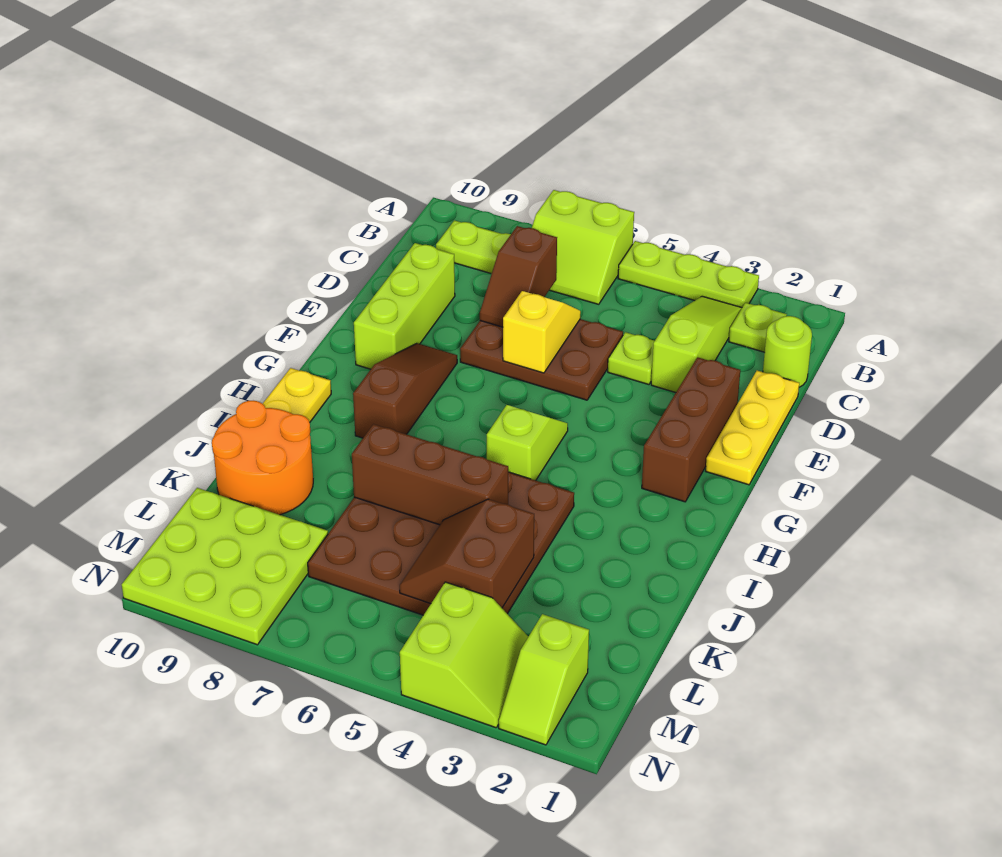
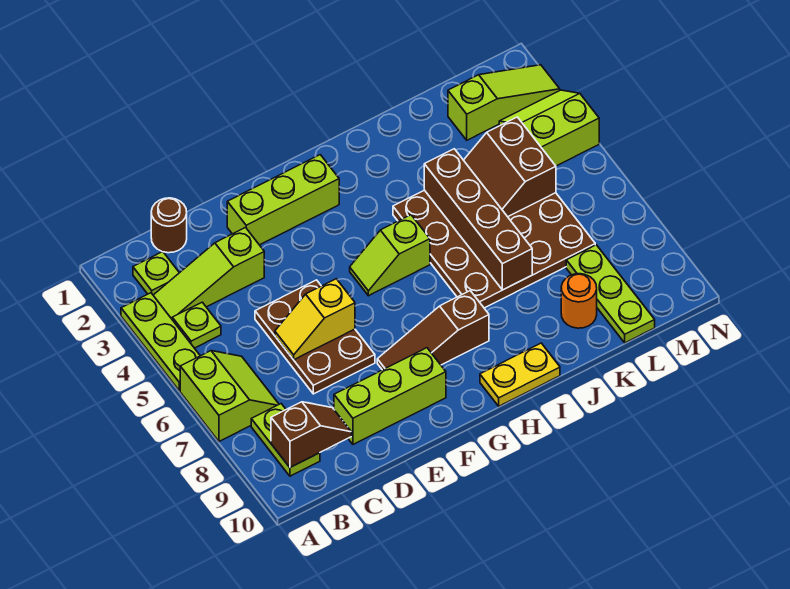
lime round brick C1 level 1 -> brown round brick C1 level 1
brown slope C7:D7 level 2 top C -> brown slope B9:C9 level 2 top B
yellow plate D1:F1 level 1 -> none
lime plate D4 level 1 -> lime plate B4 level 1
brown brick E2:G2 level 1 -> lime brick E2:G2 level 1
brown brick J5:J7 level 2 -> brown brick J4:J7 level 2
orange round brick J9:K10 level 1 -> orange round brick K9 level 1
brown slope K4:L5 level 2 top 4 -> brown slope K4:L5 level 2 top L
lime plate L8:N10 level 1 -> lime plate L8:L10 level 1
lime slope M2:N2 level 1 top M -> lime slope L2:N2 level 1 top L

